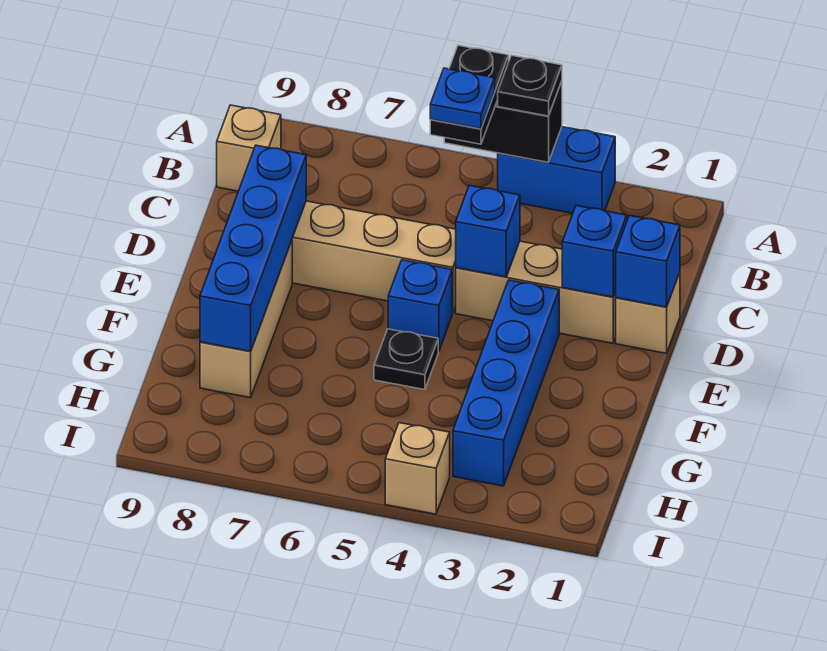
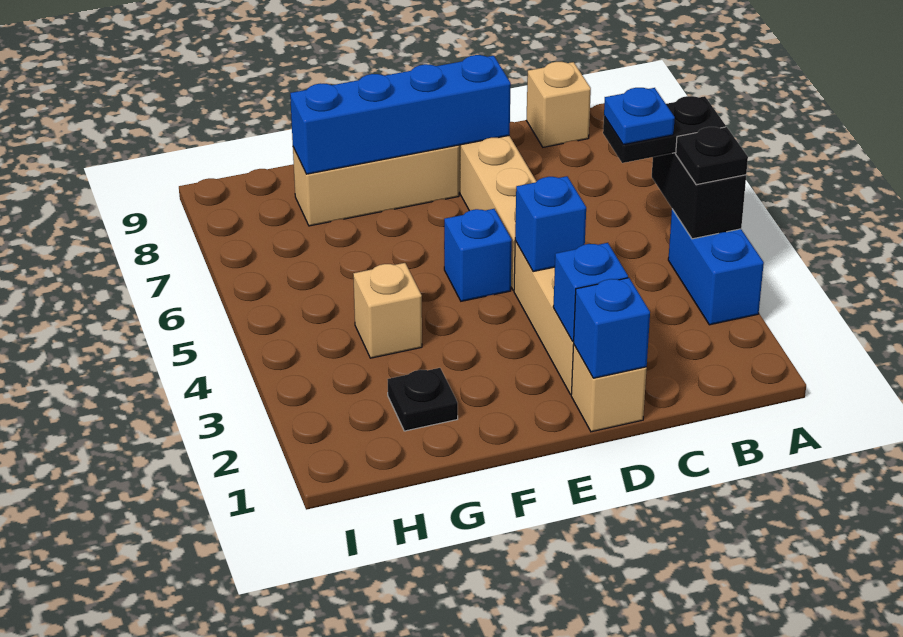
blue brick E3:H3 level 1 -> none
black plate F5 level 1 -> black plate G2 level 1
tan brick I4 level 1 -> tan brick G4 level 1

